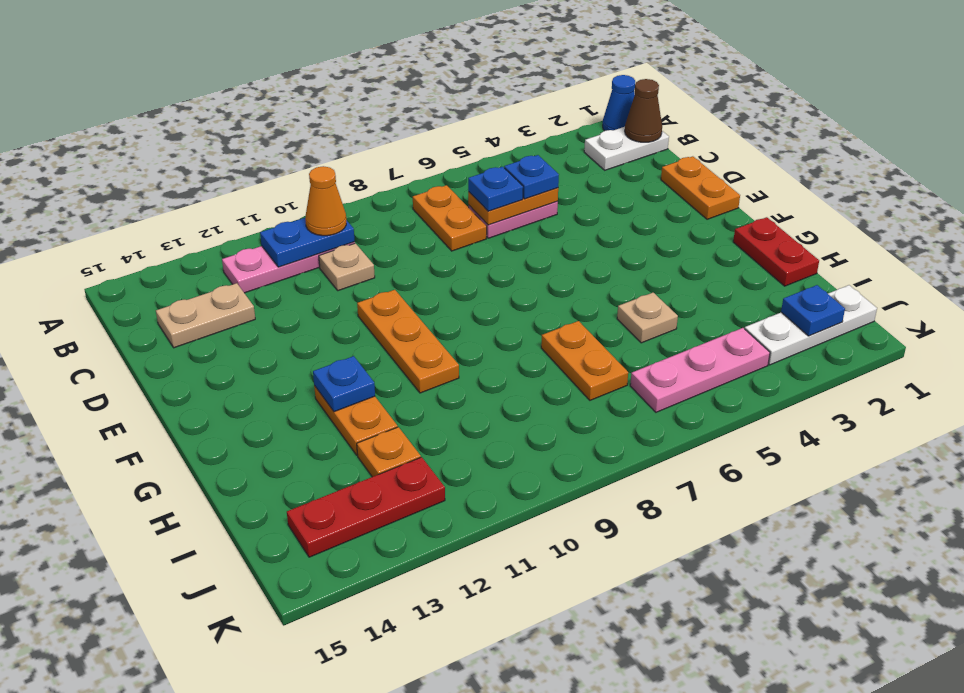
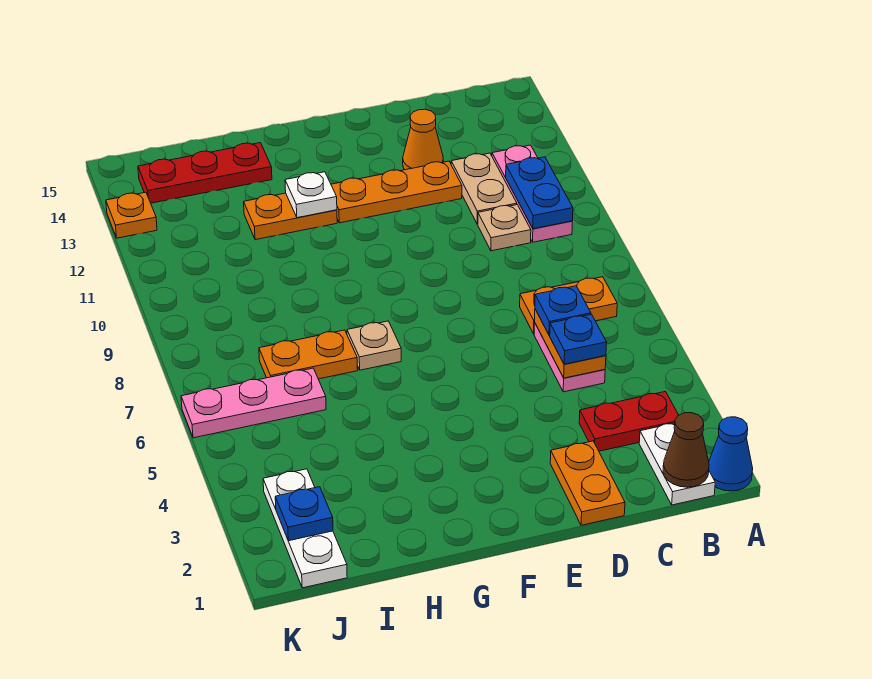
orange cone B10 level 3 -> orange cone D13 level 1
tan plate C13:C14 level 1 -> tan plate C11:C12 level 1
orange plate D1:E1 level 1 -> orange plate D1:D2 level 1
orange plate E10:G10 level 1 -> orange plate D12:F12 level 1
red plate G1:H1 level 1 -> red plate B3:C3 level 1
blue plate G12 level 2 -> white plate G12 level 2
tan plate H5 level 1 -> tan plate G7 level 1
orange plate I12 level 1 -> orange plate K13 level 1
pink plate J4:J6 level 1 -> pink plate I6:K6 level 1
red plate J12:J14 level 1 -> red plate H14:J14 level 1

